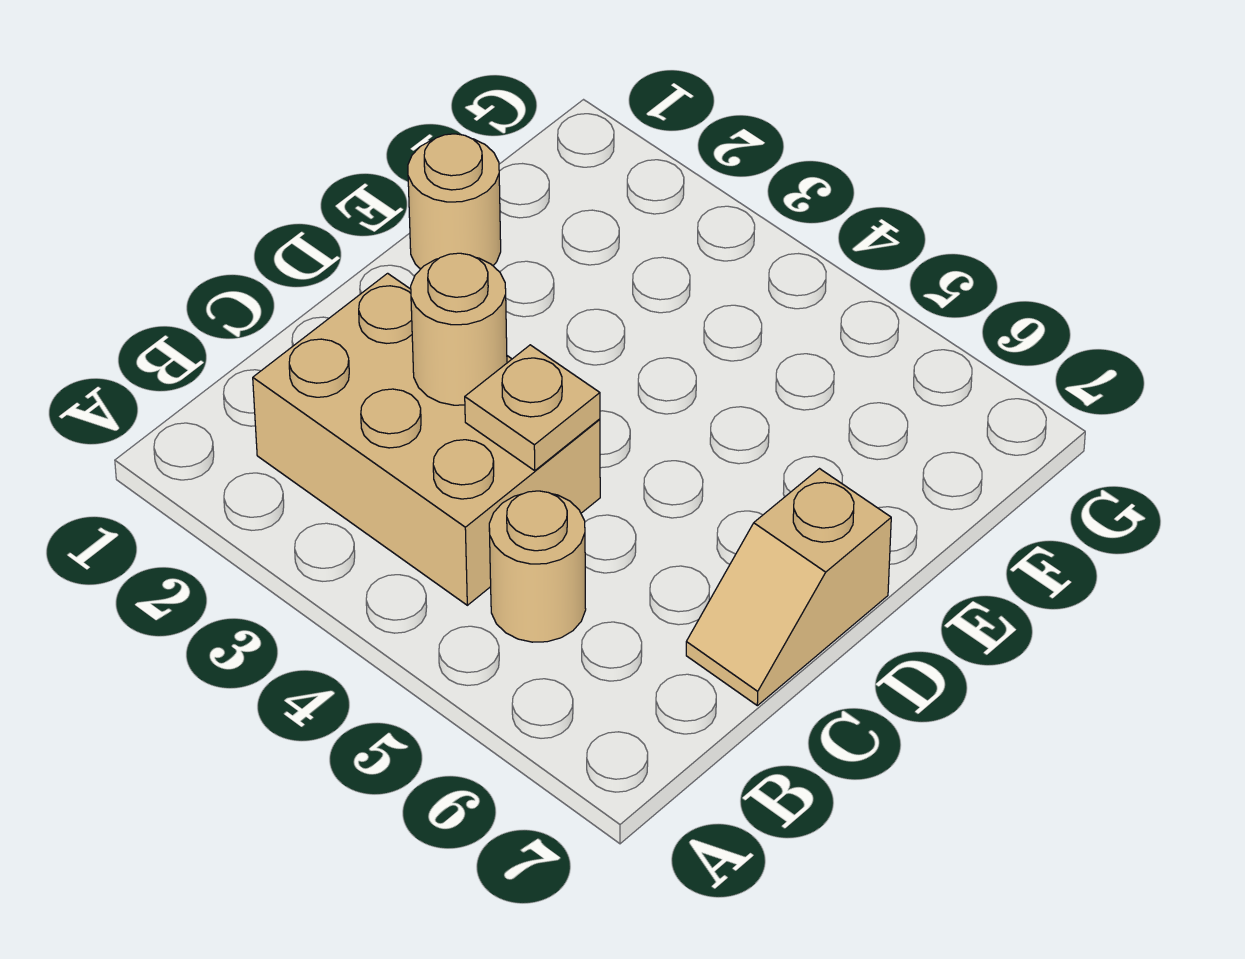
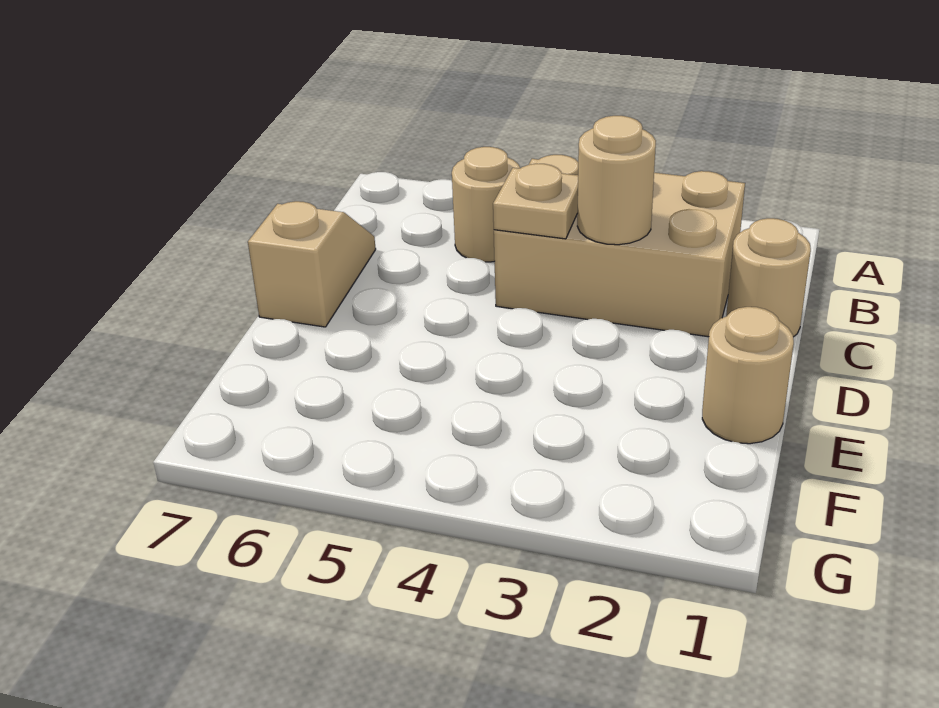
none -> tan round brick C1 level 1

